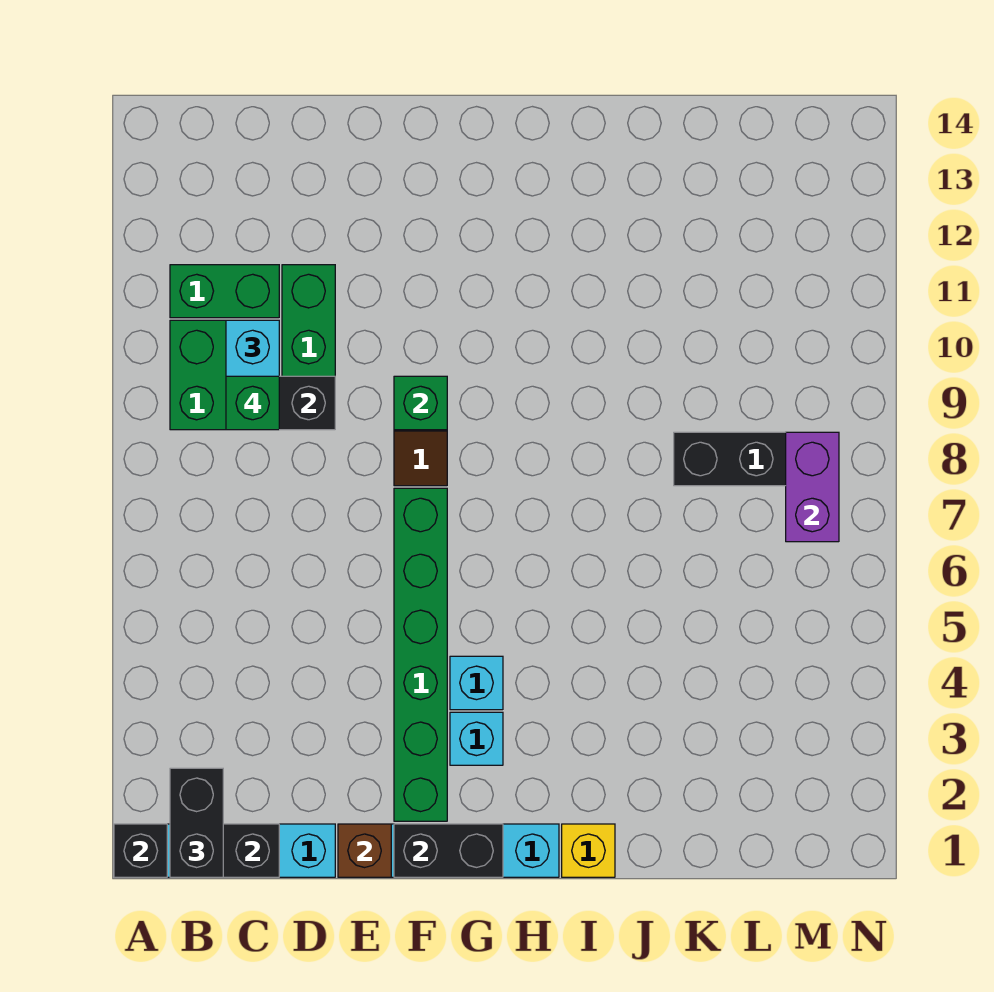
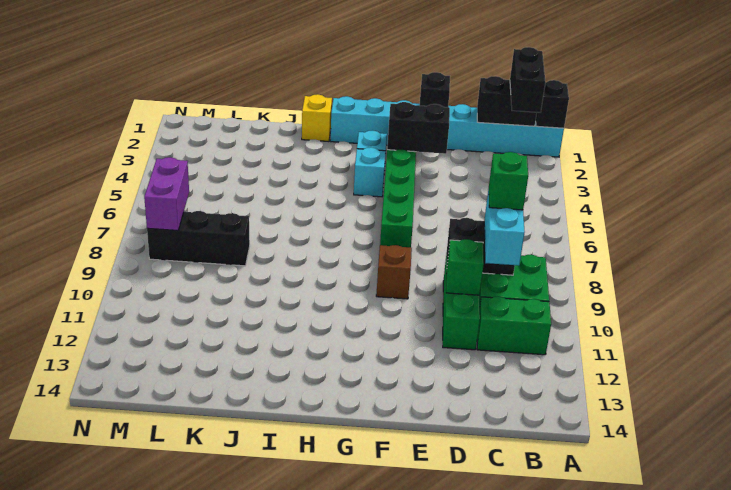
brown brick E1 level 2 -> black brick E1 level 2
black brick F1:G1 level 2 -> black brick E3:F3 level 2
green brick F9 level 2 -> green brick D10 level 2

